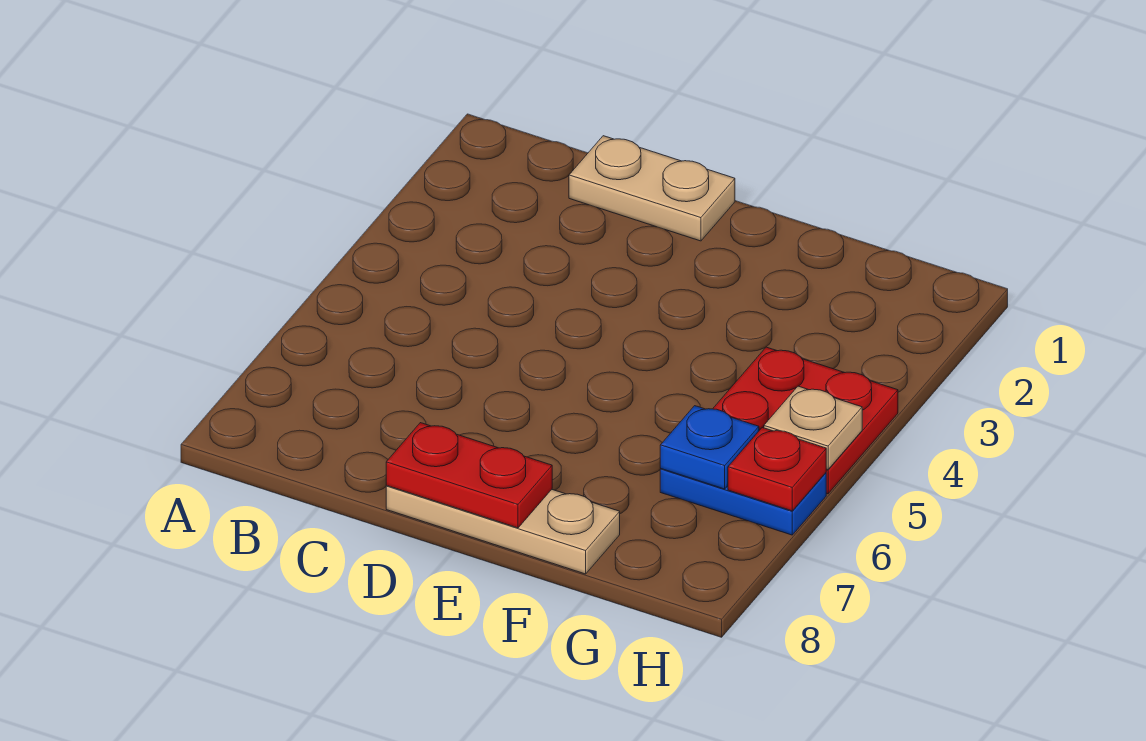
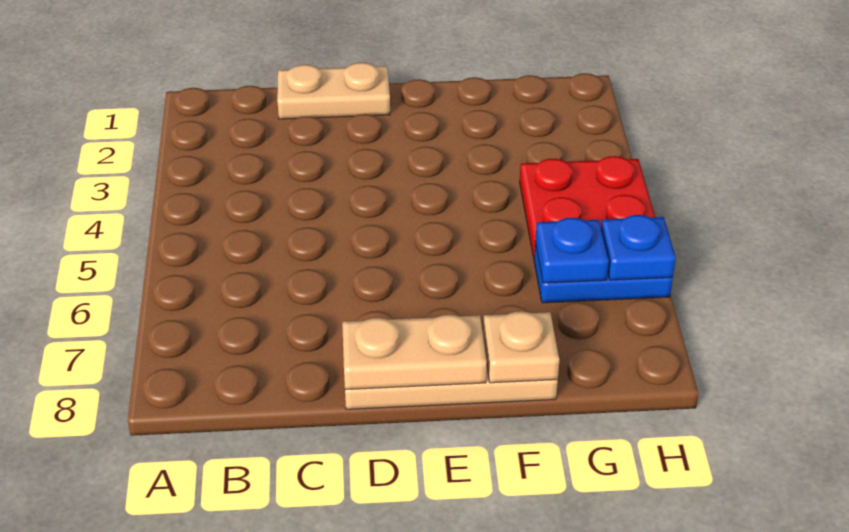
red plate D8:E8 level 2 -> tan plate D8:E8 level 2
tan plate H5 level 2 -> tan plate F8 level 2
red plate H6 level 2 -> blue plate H6 level 2

